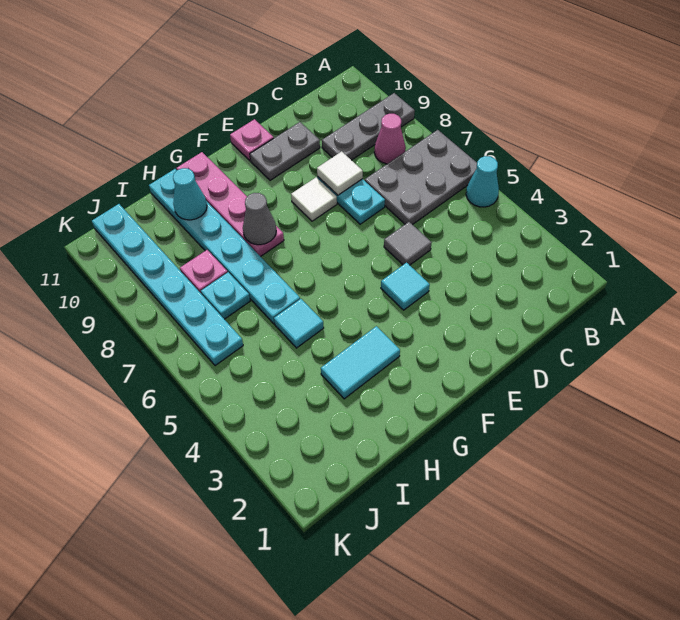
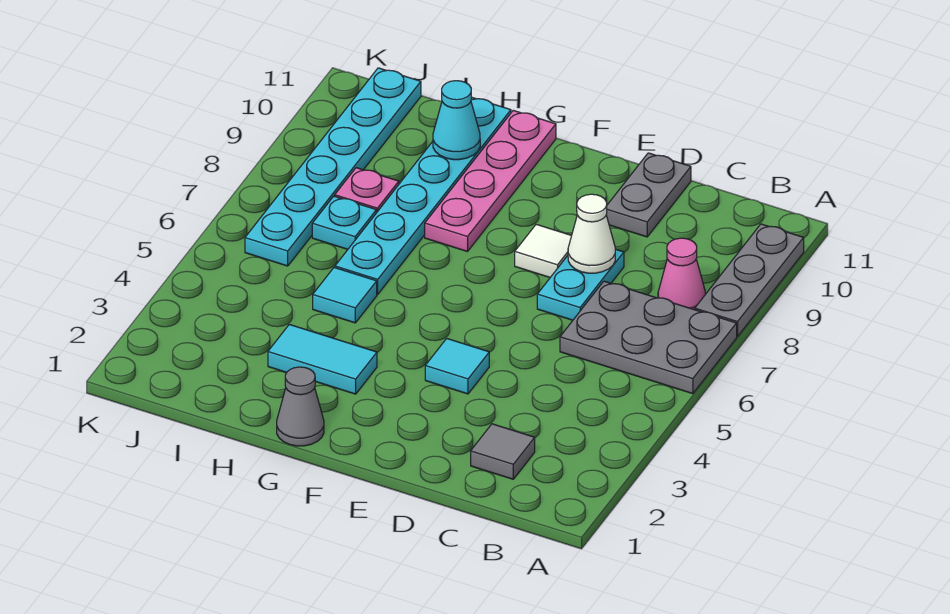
cyan cone A5 level 1 -> none
grey plate A9:C9 level 1 -> grey plate A8:A10 level 1
grey tile D5 level 1 -> grey tile C2 level 1
white tile D8 level 2 -> white cone D8 level 2
grey plate D10:E10 level 1 -> grey plate D10:D11 level 1
pink plate E11 level 1 -> none
grey cone G8 level 2 -> grey cone G1 level 1

